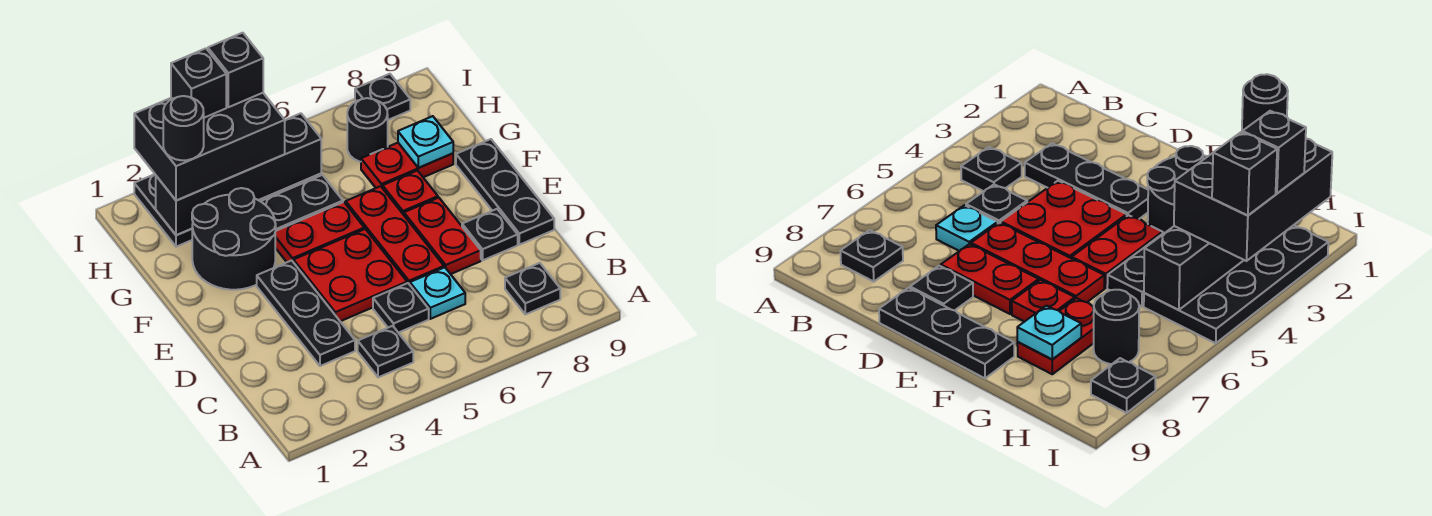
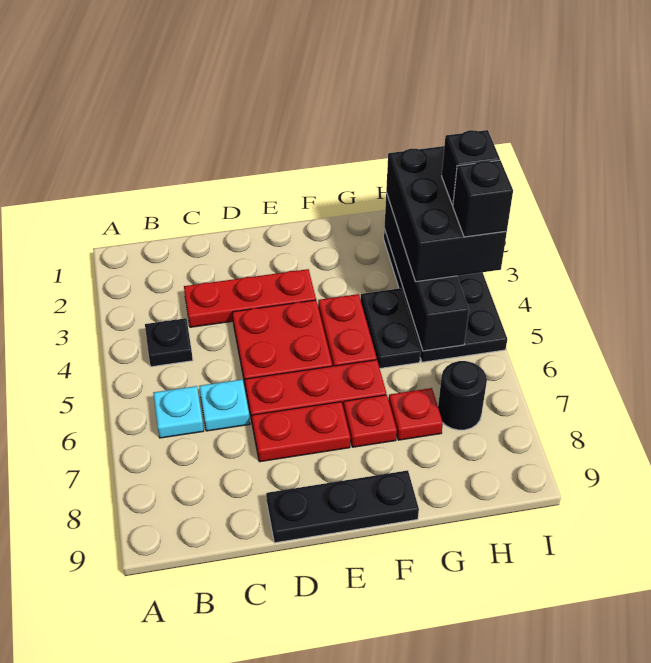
black plate B8 level 1 -> none
black plate C3:E3 level 1 -> red plate C3:E3 level 1
black plate C5 level 1 -> none
black plate D8 level 1 -> none
black round brick F2:G3 level 1 -> none
red plate G7:G8 level 1 -> red plate G7 level 1
cyan plate G8 level 2 -> cyan plate B6 level 1
black round brick H2 level 4 -> none
black plate I8 level 1 -> none

